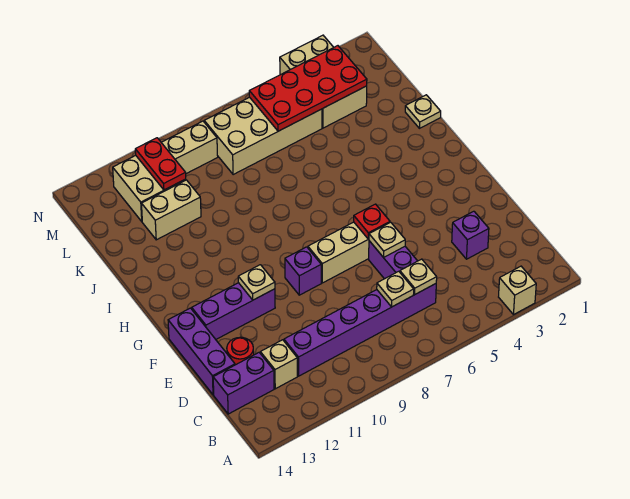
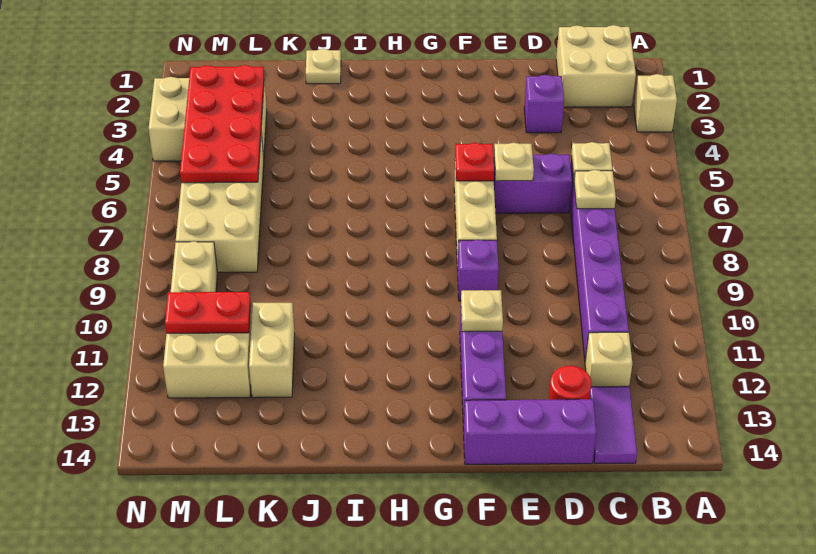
none -> tan brick B1:C2 level 1
purple brick C13:C14 level 1 -> purple tile C13:C14 level 1

